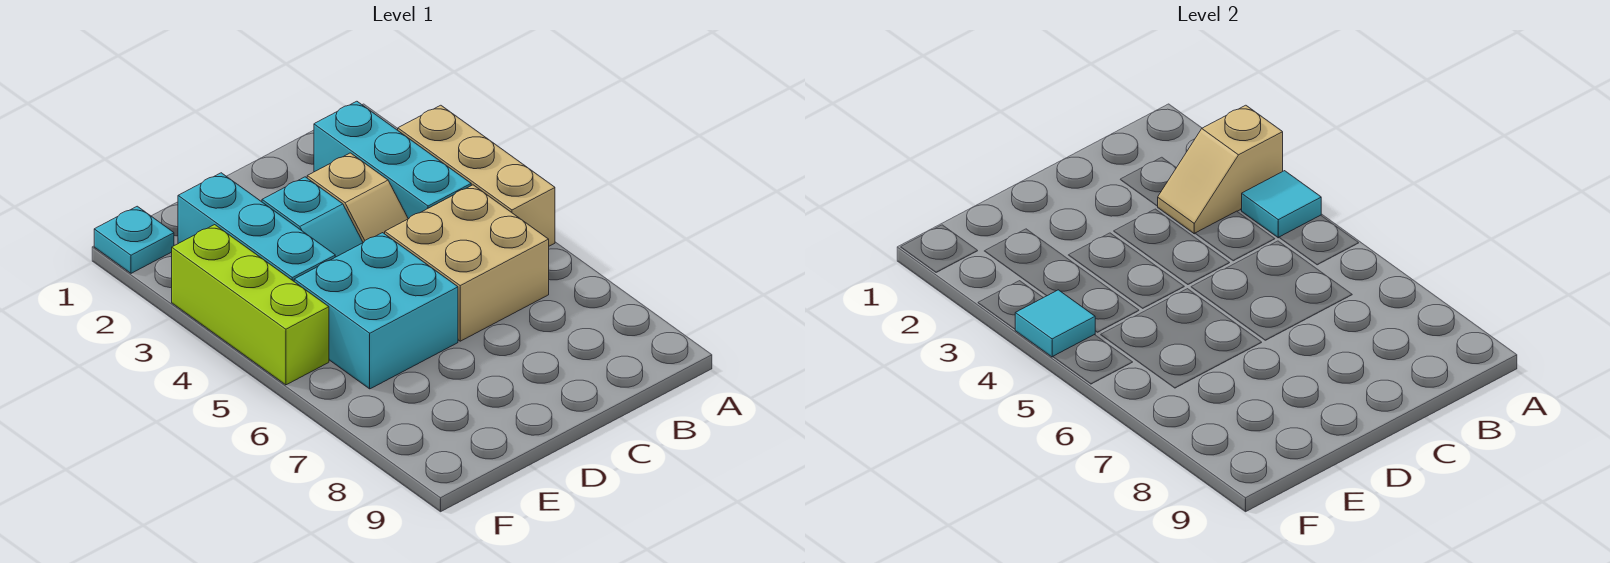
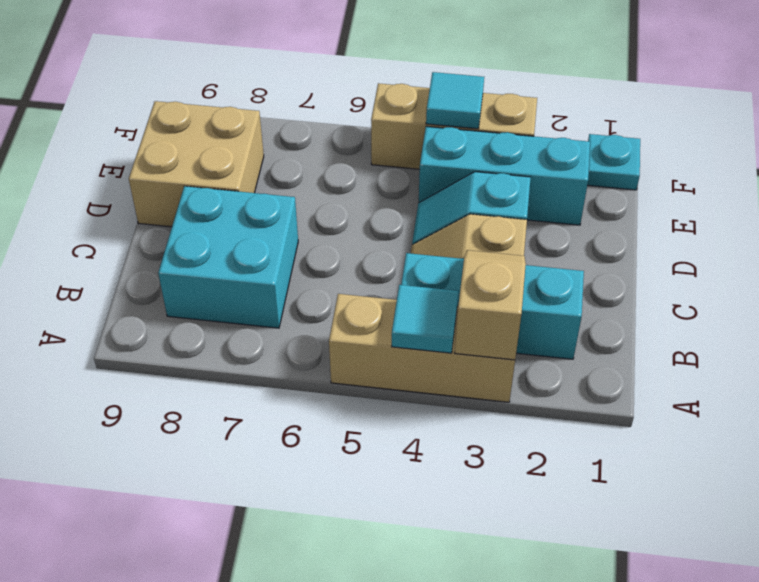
tan brick B5:C6 level 1 -> tan brick D8:E9 level 1
cyan brick D5:E6 level 1 -> cyan brick B7:C8 level 1
lime brick F3:F5 level 1 -> tan brick F3:F5 level 1

